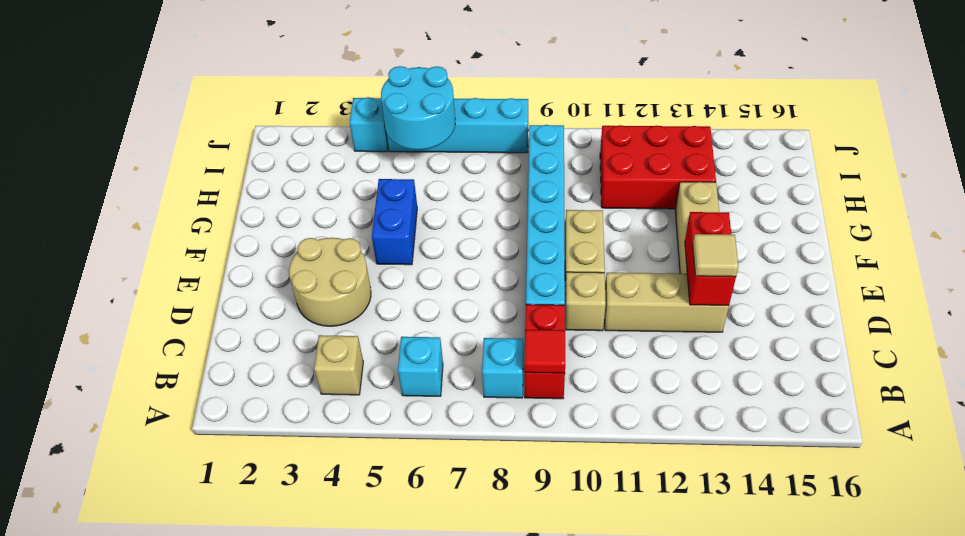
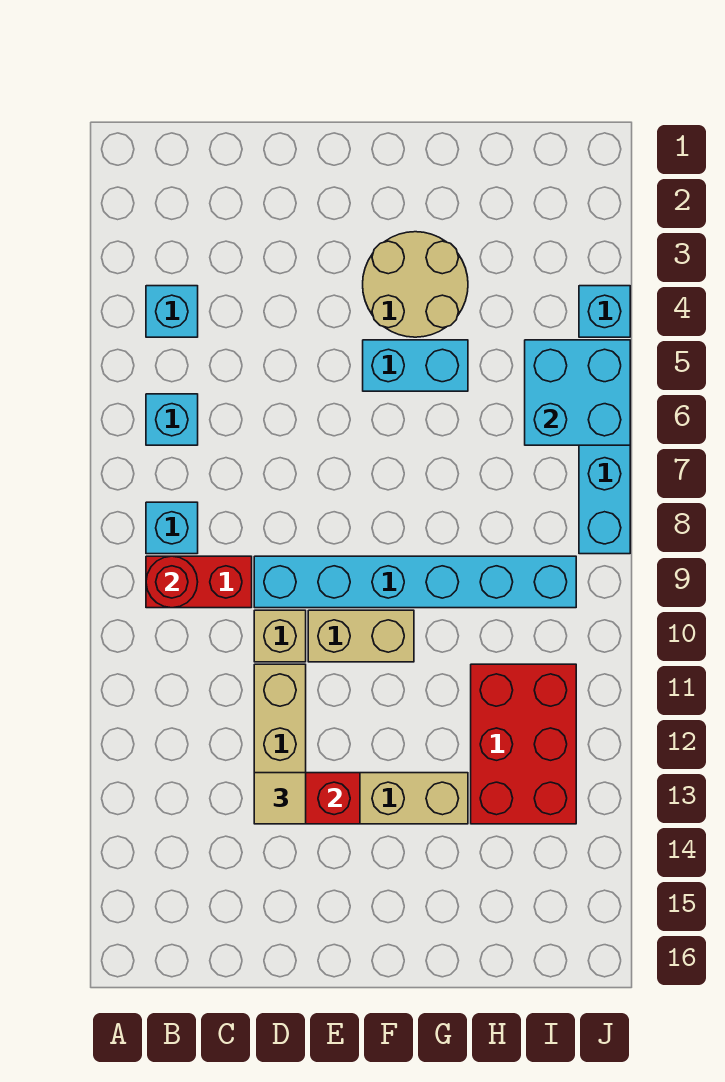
tan brick B4 level 1 -> cyan brick B4 level 1
red tile B9 level 2 -> red round brick B9 level 2
tan round brick D3:E4 level 1 -> tan round brick F3:G4 level 1
blue brick F5:G5 level 1 -> cyan brick F5:G5 level 1
cyan round brick I5:J6 level 2 -> cyan brick I5:J6 level 2

